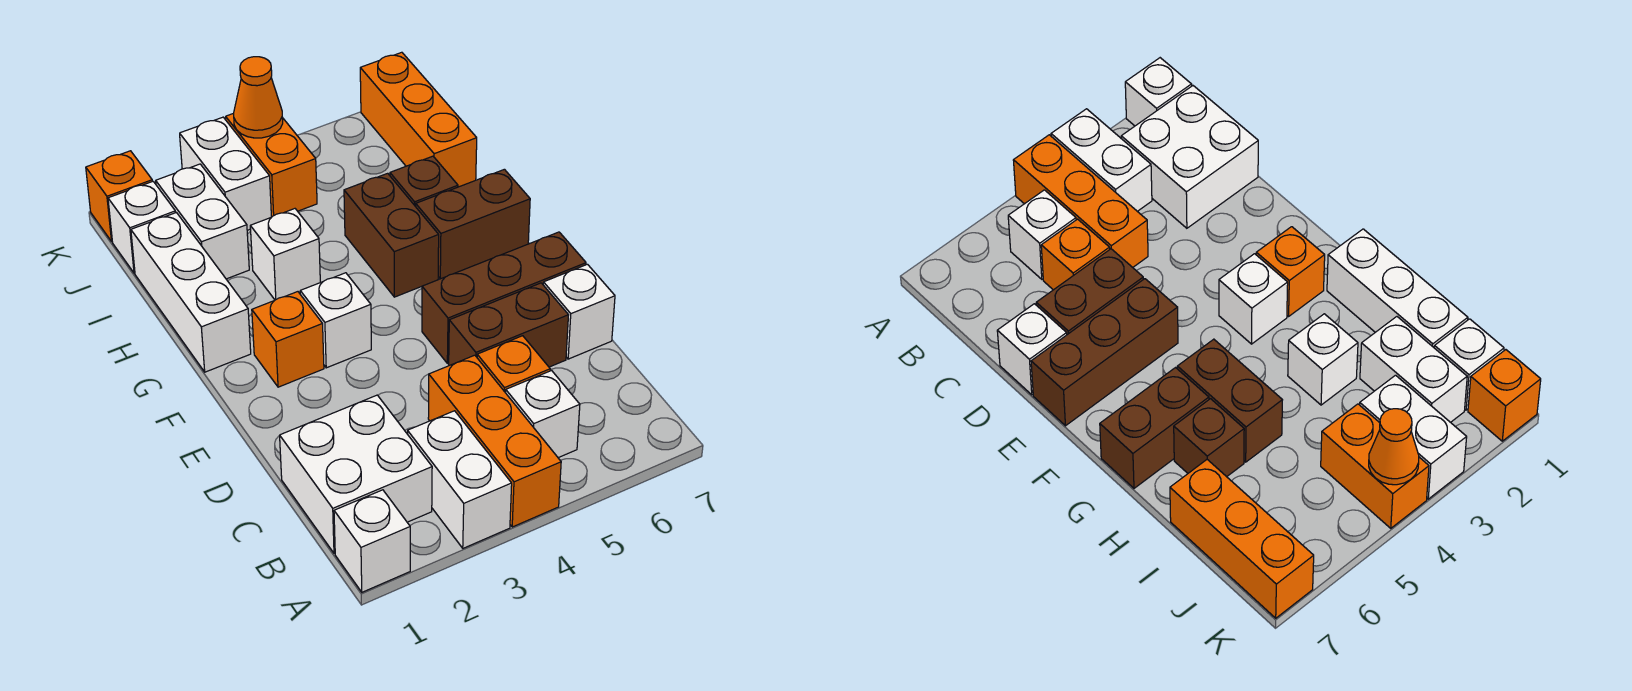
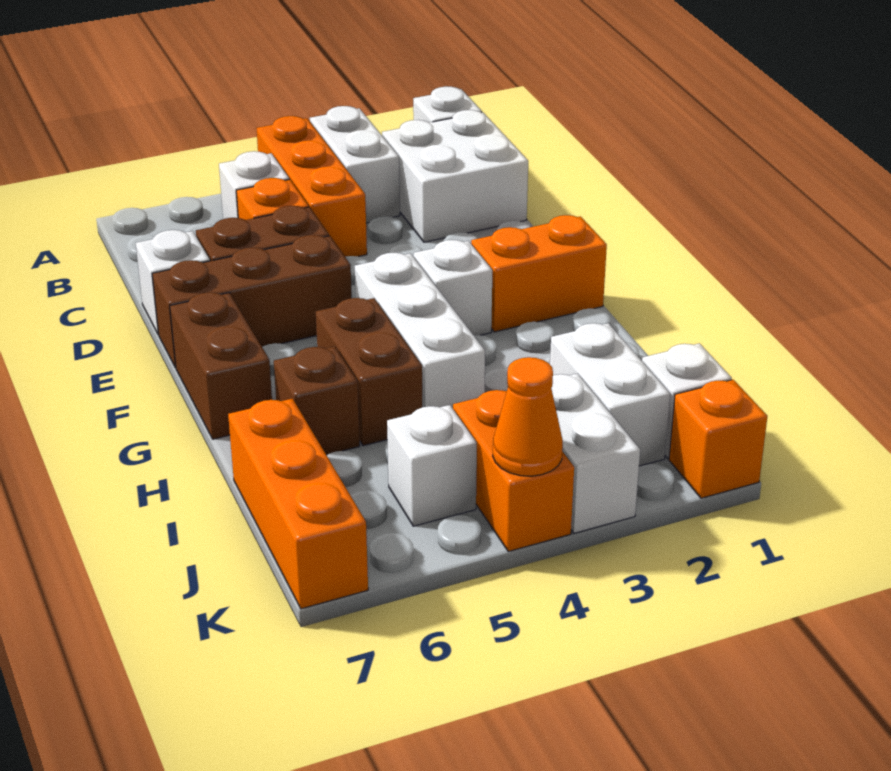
orange brick F2 level 1 -> orange brick F1:F2 level 1
white brick G1:I1 level 1 -> white brick F4:H4 level 1
brown brick G6:G7 level 1 -> brown brick F7:G7 level 1
white brick H3 level 1 -> white brick J5 level 1

